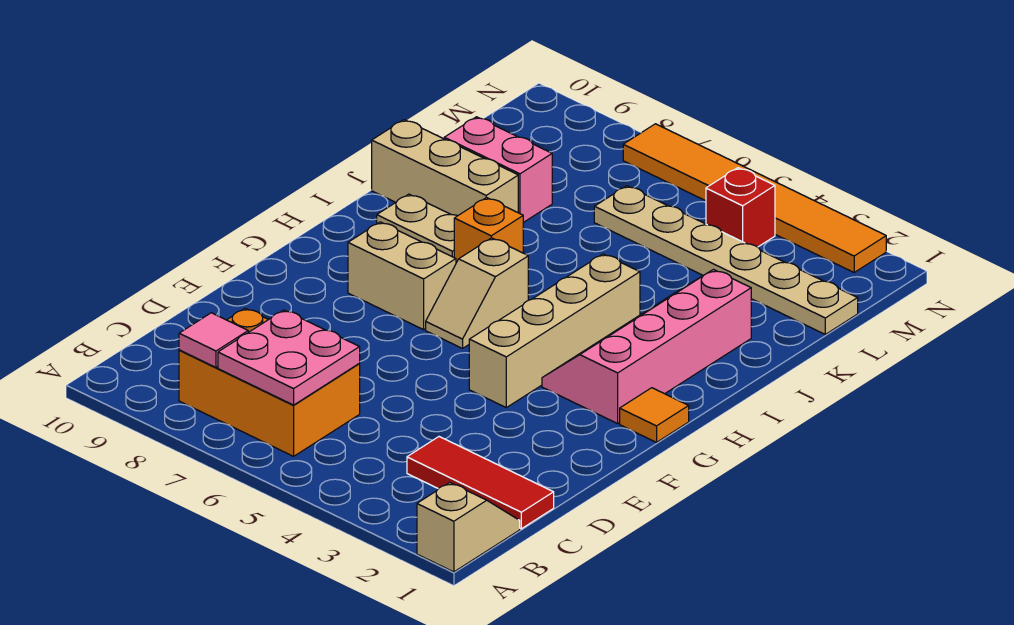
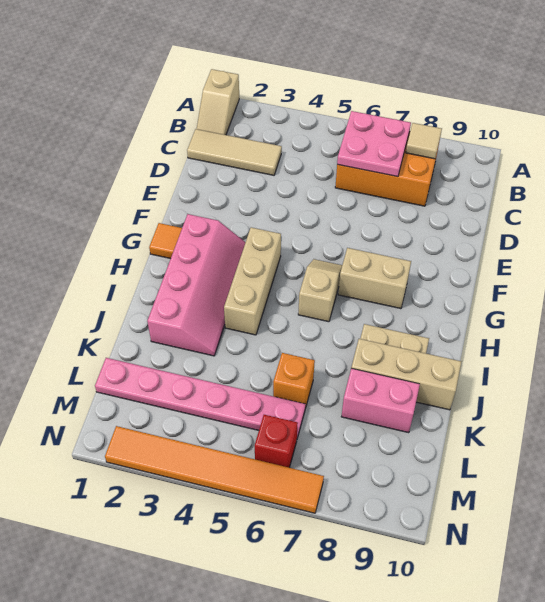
pink tile B8 level 2 -> tan tile B8 level 2
red tile C1:C3 level 1 -> tan tile C1:C3 level 1
tan brick F4:I4 level 1 -> tan brick G4:I4 level 1
orange brick I7 level 1 -> orange brick K6 level 1
tan plate L1:L6 level 1 -> pink plate L1:L6 level 1
red brick M4 level 1 -> red brick M6 level 1

